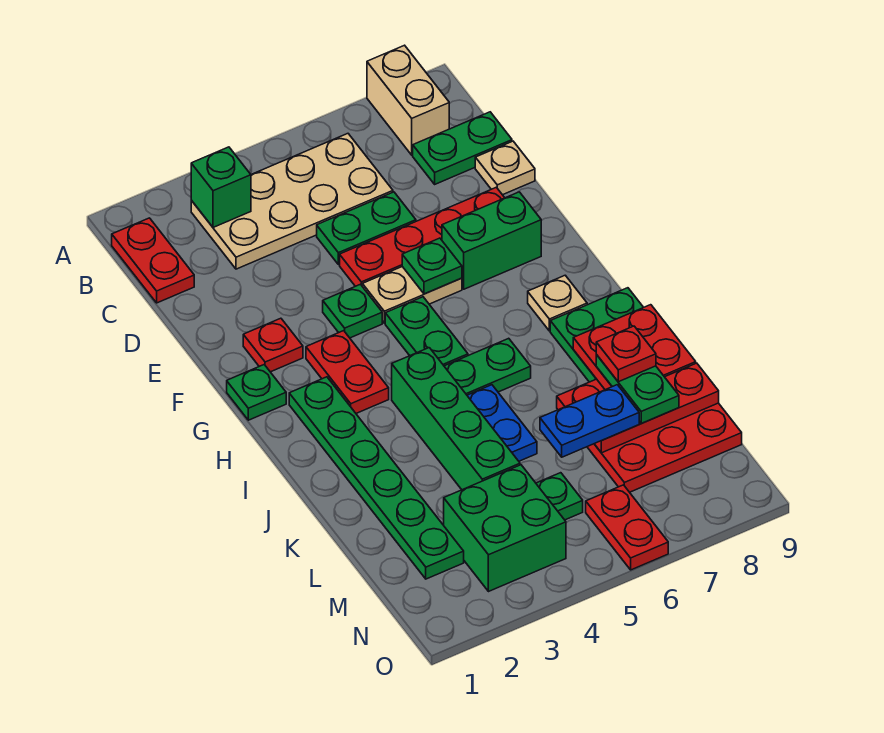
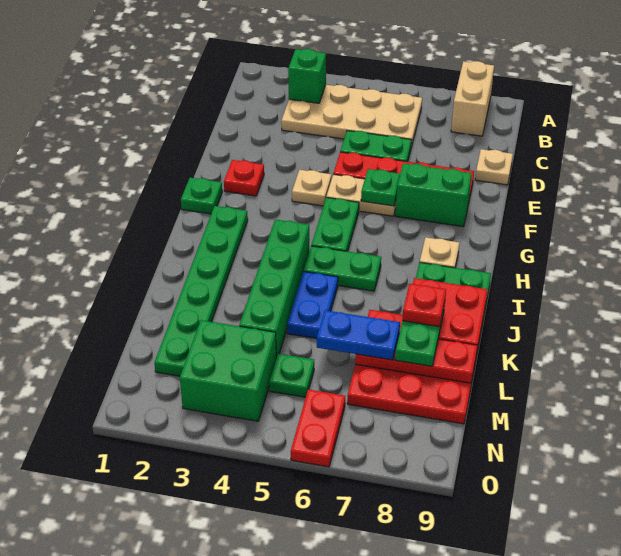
red plate B1:C1 level 1 -> none
green plate C8:C9 level 1 -> none
green plate F4 level 1 -> tan plate F4 level 1
red plate G3:H3 level 1 -> none

